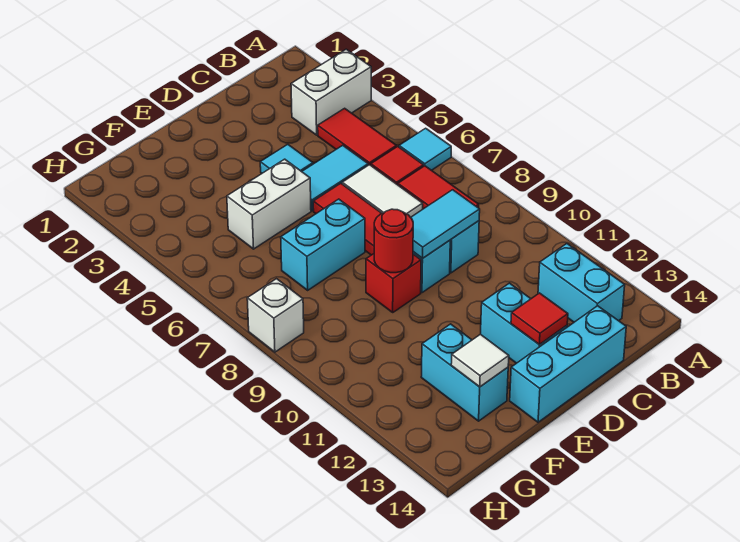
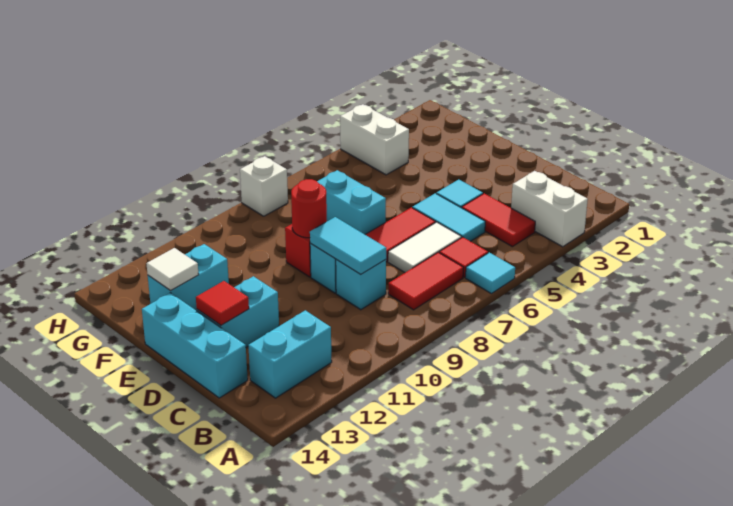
red tile B4:B5 level 1 -> red tile B4:C4 level 1
white brick E5:F5 level 1 -> white brick G4:H4 level 1

